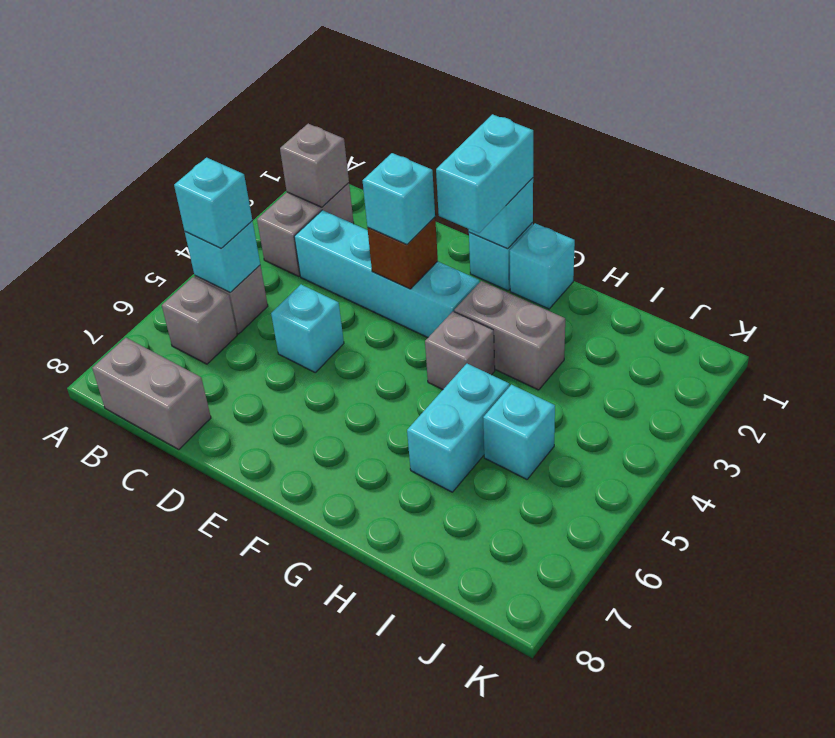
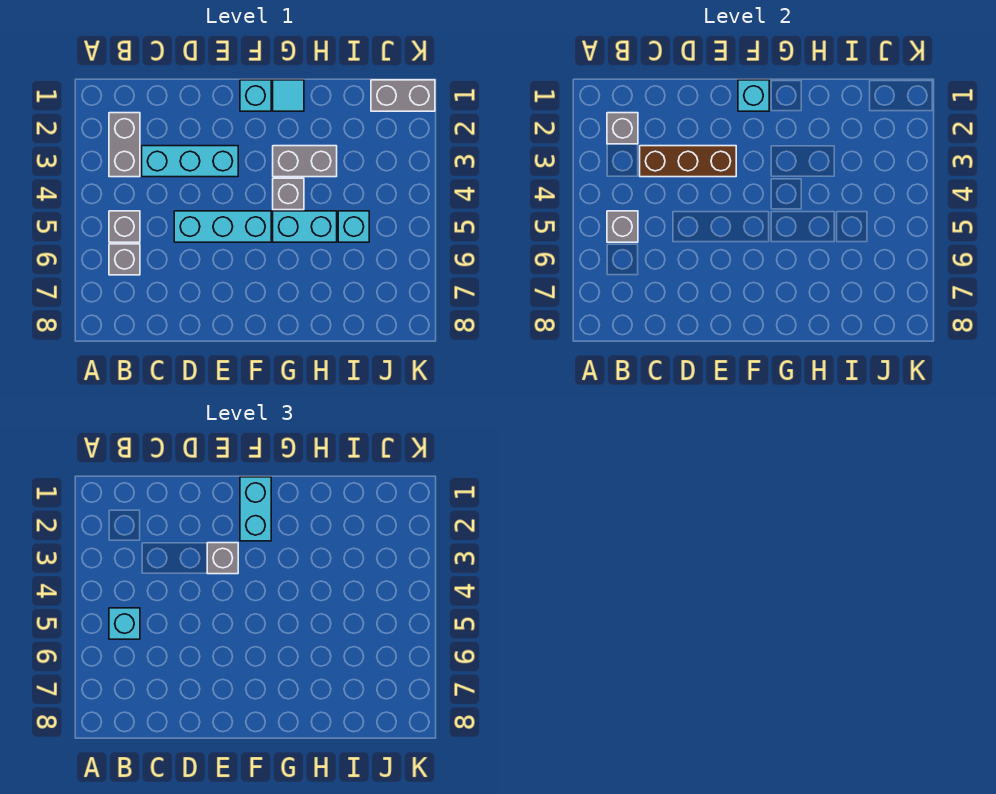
cyan brick B5 level 2 -> grey brick B5 level 2
grey brick B8:C8 level 1 -> grey brick J1:K1 level 1
cyan brick C3:F3 level 1 -> cyan brick C3:E3 level 1
cyan brick D5 level 1 -> cyan brick D5:F5 level 1
brown brick E3 level 2 -> brown brick C3:E3 level 2
cyan brick E3 level 3 -> grey brick E3 level 3
cyan brick G1 level 1 -> cyan tile G1 level 1
cyan brick H5:H6 level 1 -> cyan brick G5:H5 level 1

